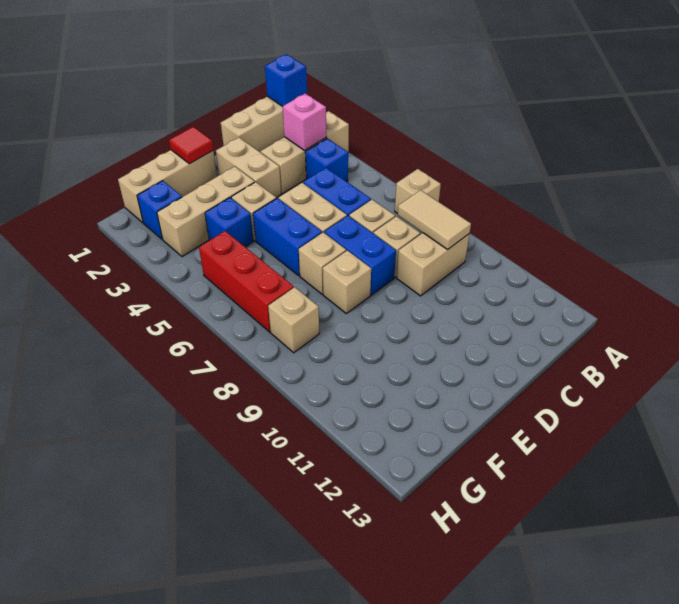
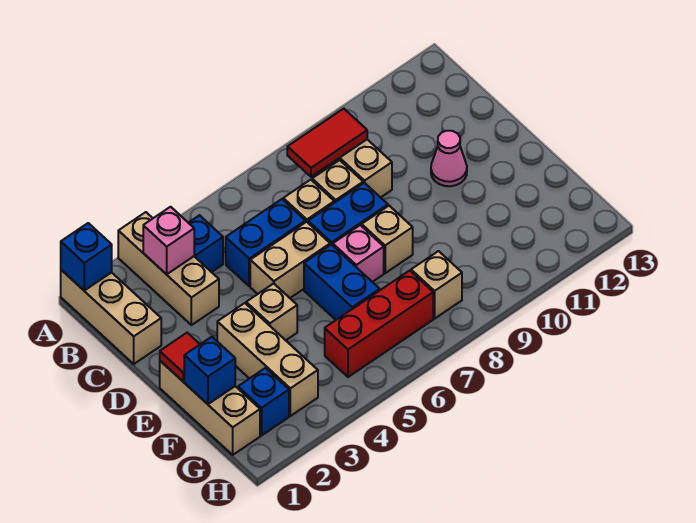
tan brick A7 level 1 -> none
tan tile B8:B9 level 2 -> red tile B8:B9 level 2
tan brick D2:D3 level 1 -> none
none -> pink cone D11 level 1
blue brick E5:E6 level 1 -> blue brick E6:F6 level 1
tan brick E7 level 1 -> pink brick E7 level 1
blue brick F4 level 1 -> blue brick F1 level 2

